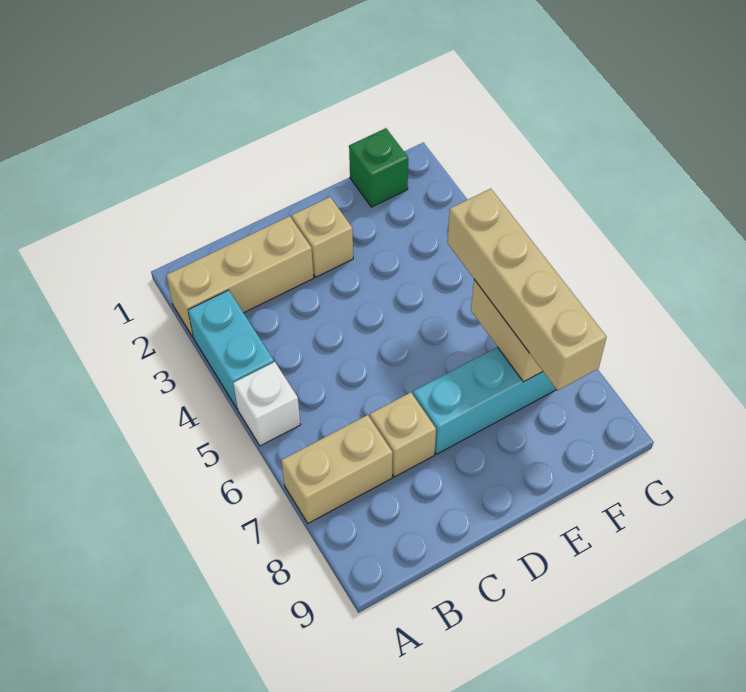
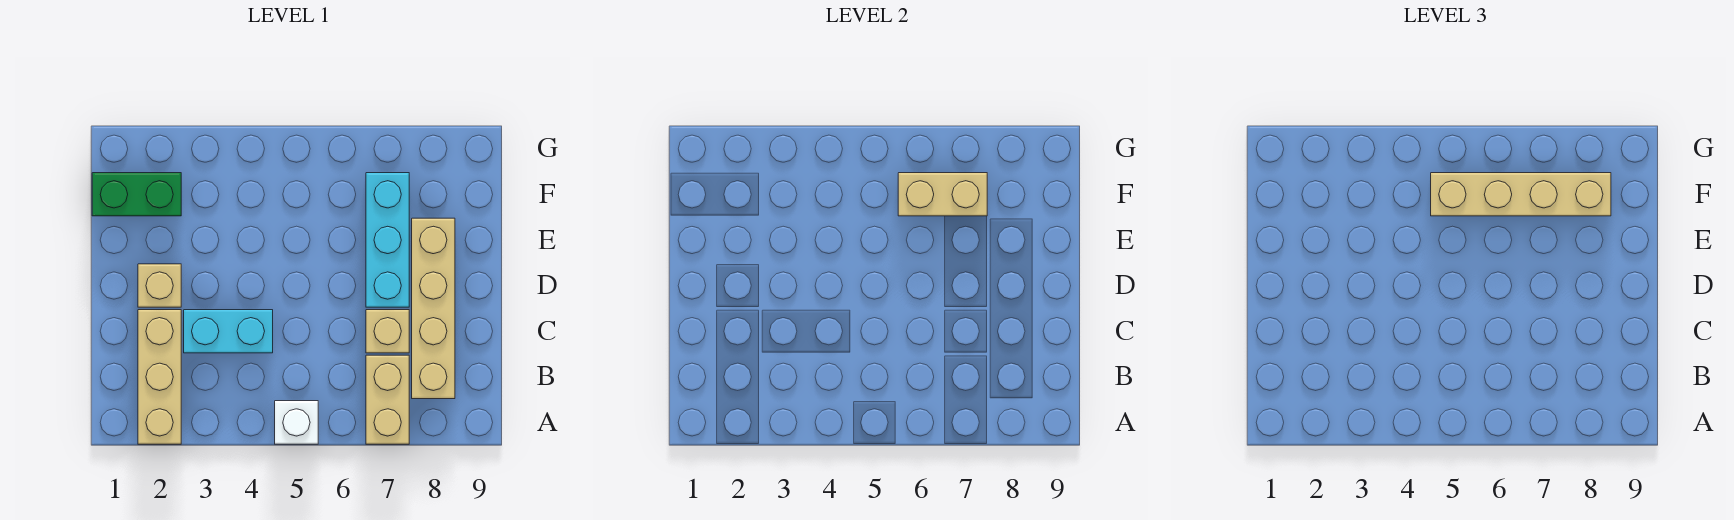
cyan brick A3:A4 level 1 -> cyan brick C3:C4 level 1
none -> tan brick B8:E8 level 1
green brick F1 level 1 -> green brick F1:F2 level 1

